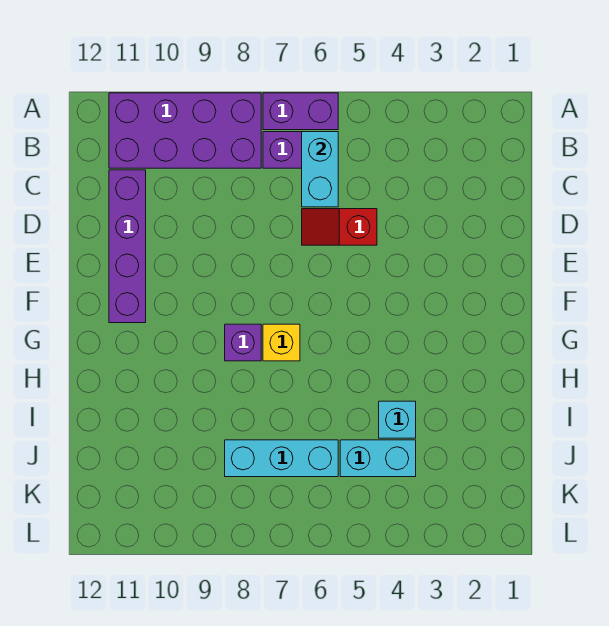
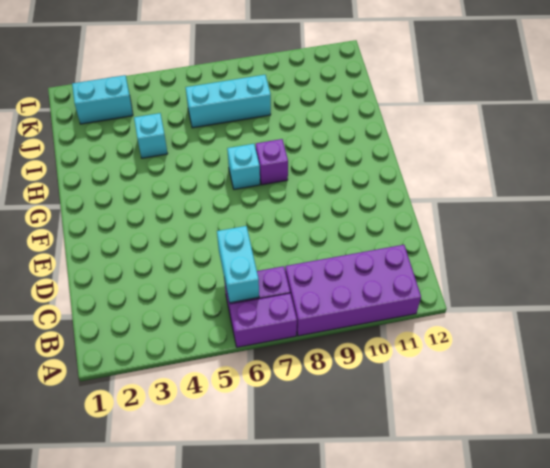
purple brick C11:F11 level 1 -> none
red slope D5:D6 level 1 top 5 -> none
yellow brick G7 level 1 -> cyan brick G7 level 1
cyan brick J4:J5 level 1 -> cyan brick K2:K3 level 1

